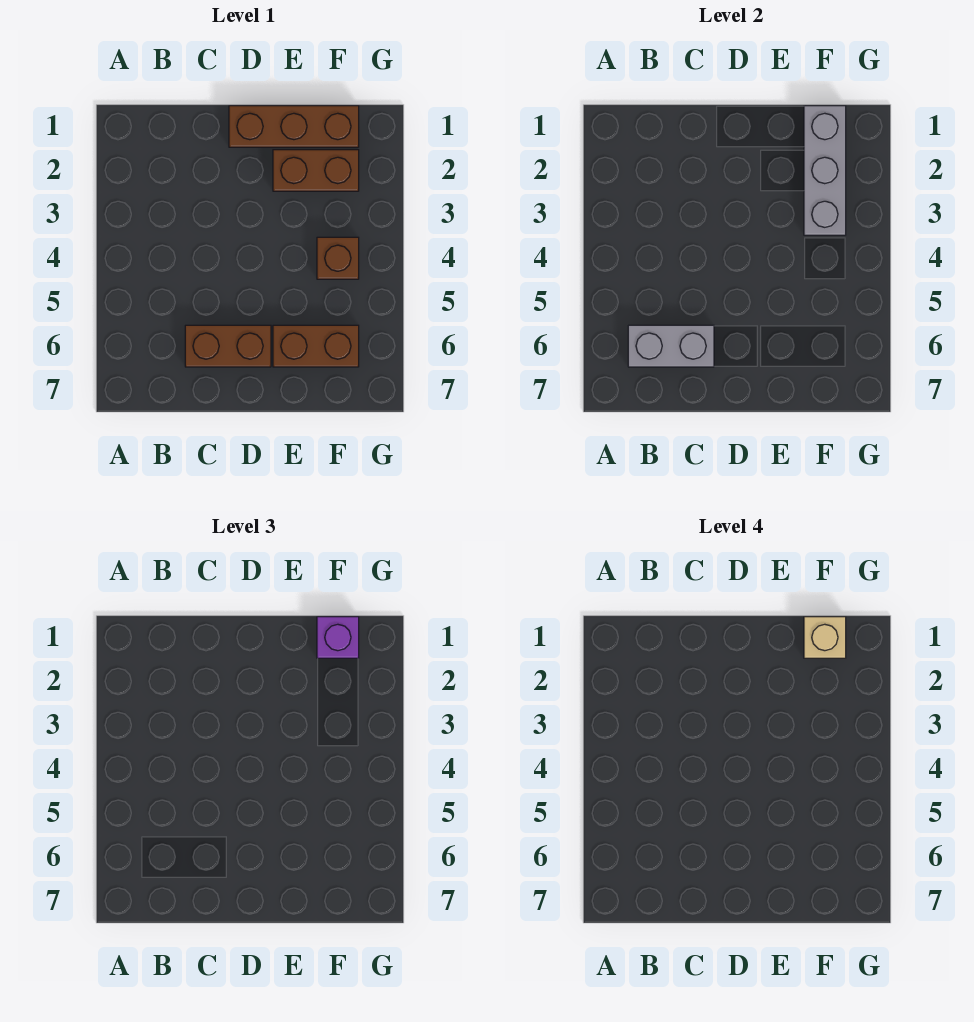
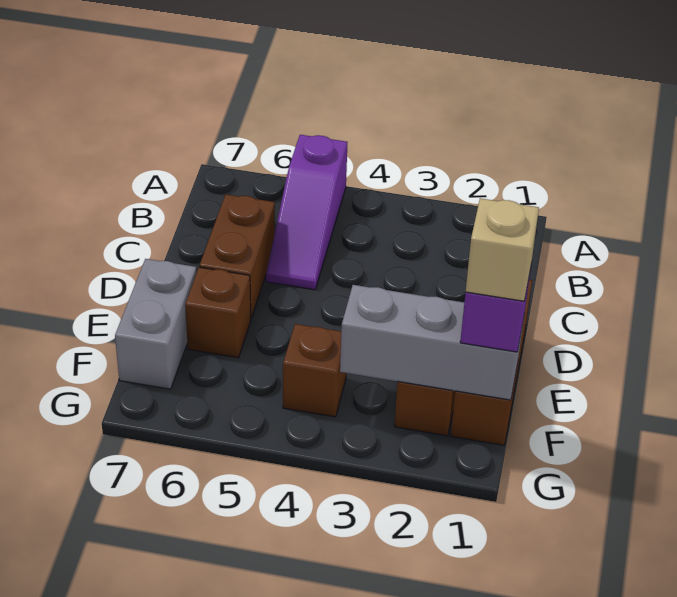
none -> purple slope A5:C5 level 1 top A
grey brick B6:C6 level 2 -> grey brick E7:F7 level 1
brown brick E6:F6 level 1 -> brown brick E6 level 1

